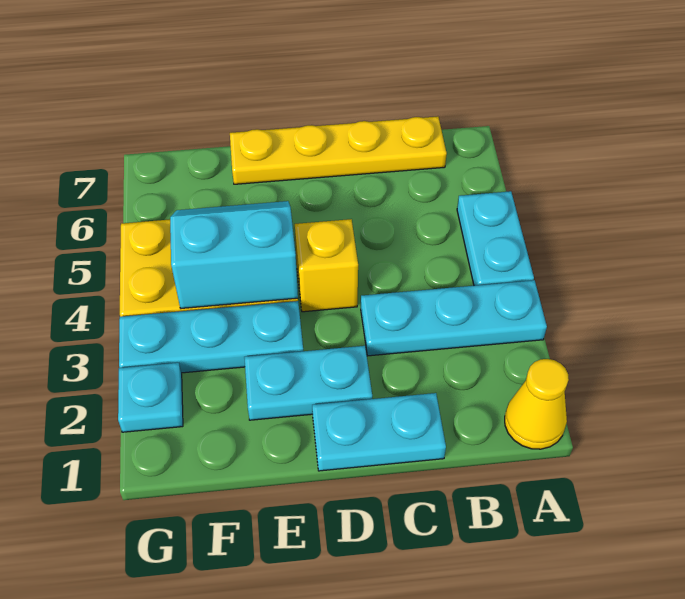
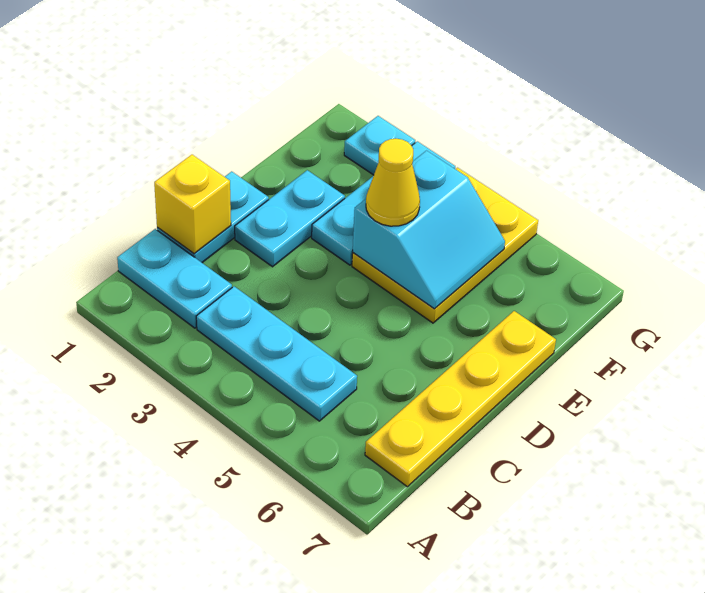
yellow cone A1 level 1 -> yellow cone E4 level 3
cyan plate A3:C3 level 1 -> cyan plate B3:B5 level 1
cyan plate A4:A5 level 1 -> cyan plate B1:B2 level 1
yellow brick D4 level 1 -> yellow brick C1 level 2

